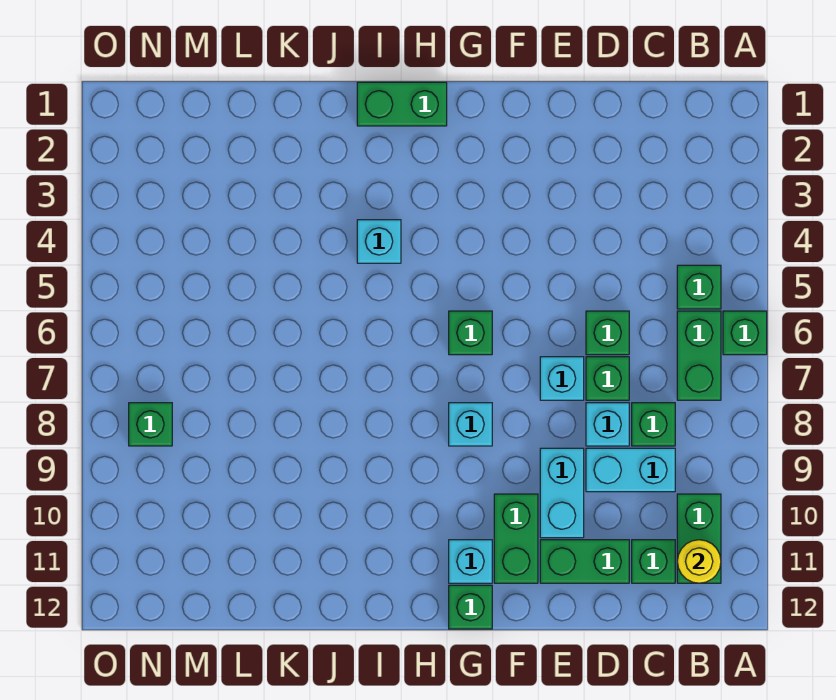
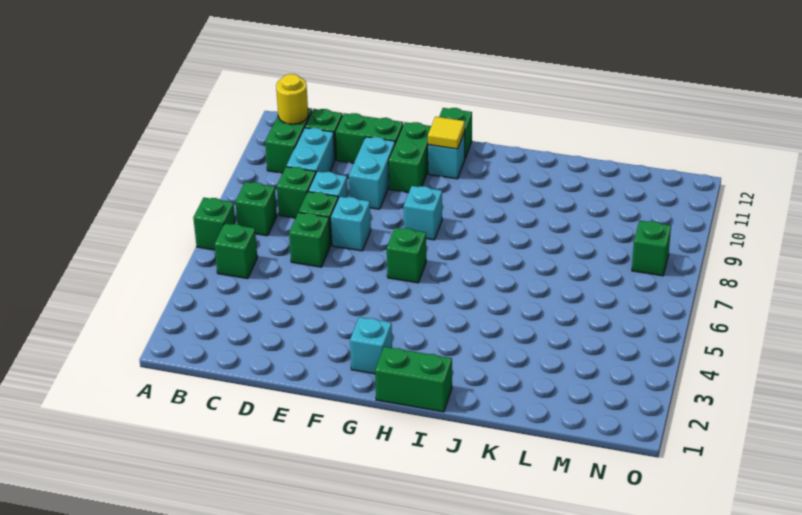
green brick B6:B7 level 1 -> green brick B7 level 1
cyan brick C9:D9 level 1 -> cyan brick C9:C10 level 1
none -> yellow tile G11 level 2
cyan brick I4 level 1 -> cyan brick G2 level 1

